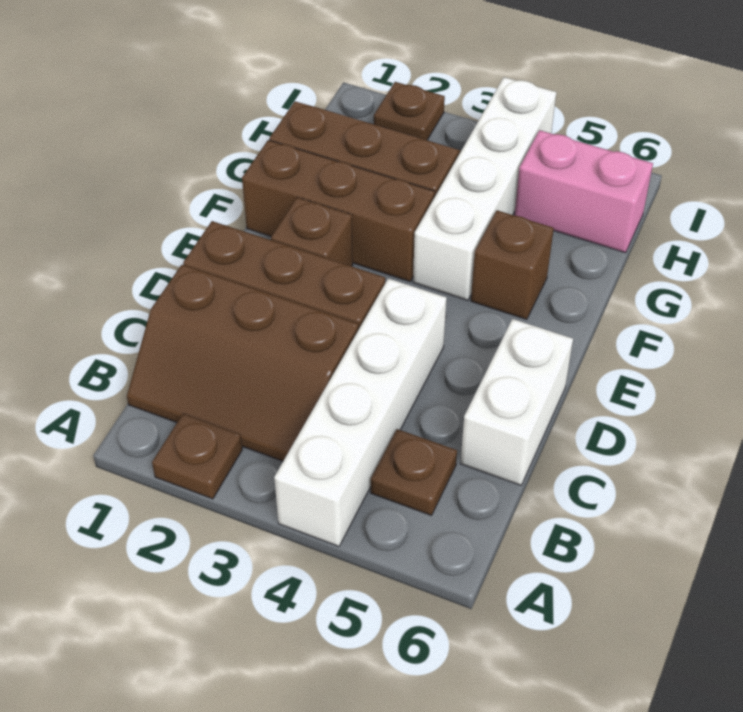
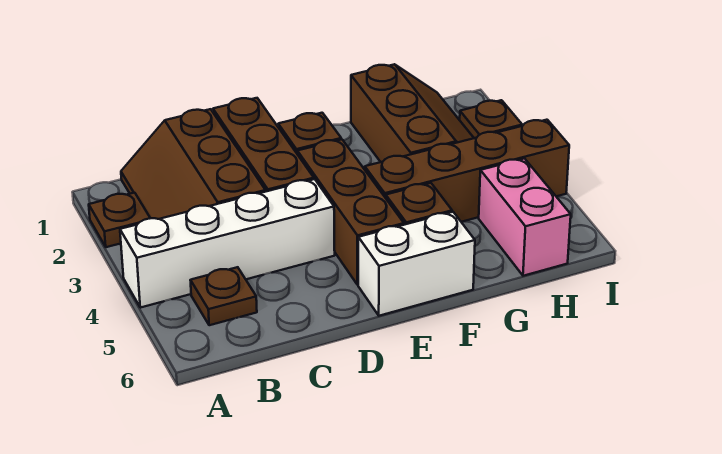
white brick C6:D6 level 1 -> white brick E6:F6 level 1
brown brick F1:F3 level 1 -> brown brick E3:E5 level 1
white brick F4:I4 level 1 -> brown brick F4:I4 level 1

